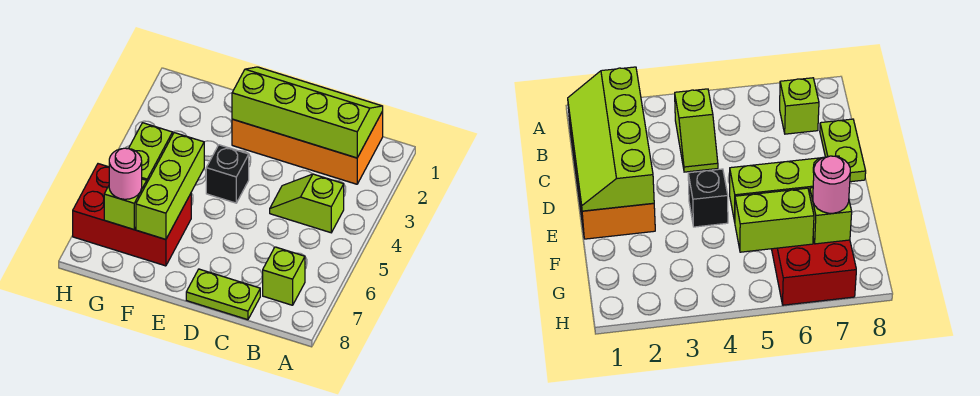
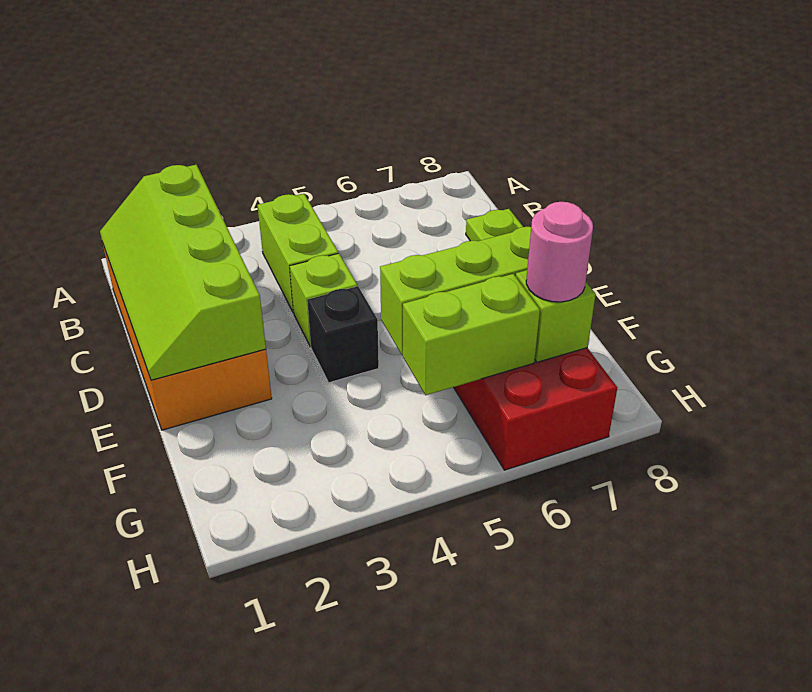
lime slope B4:C4 level 1 top B -> lime brick B4:C4 level 1
lime brick B7 level 1 -> lime brick D4 level 1

